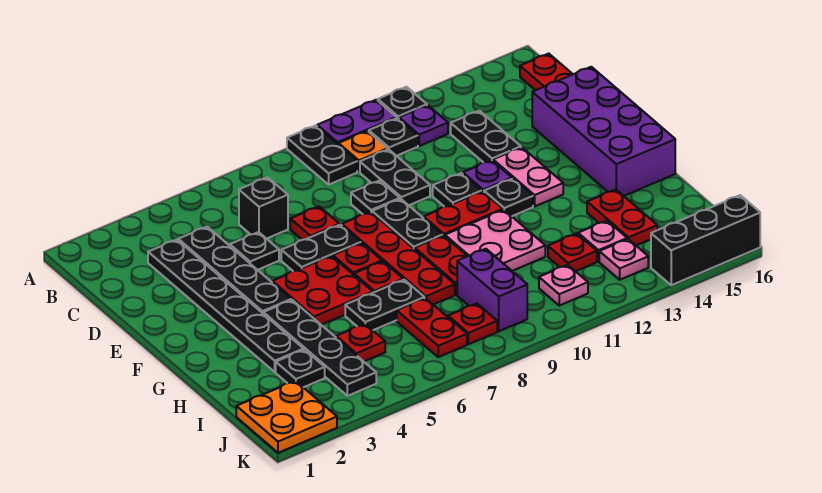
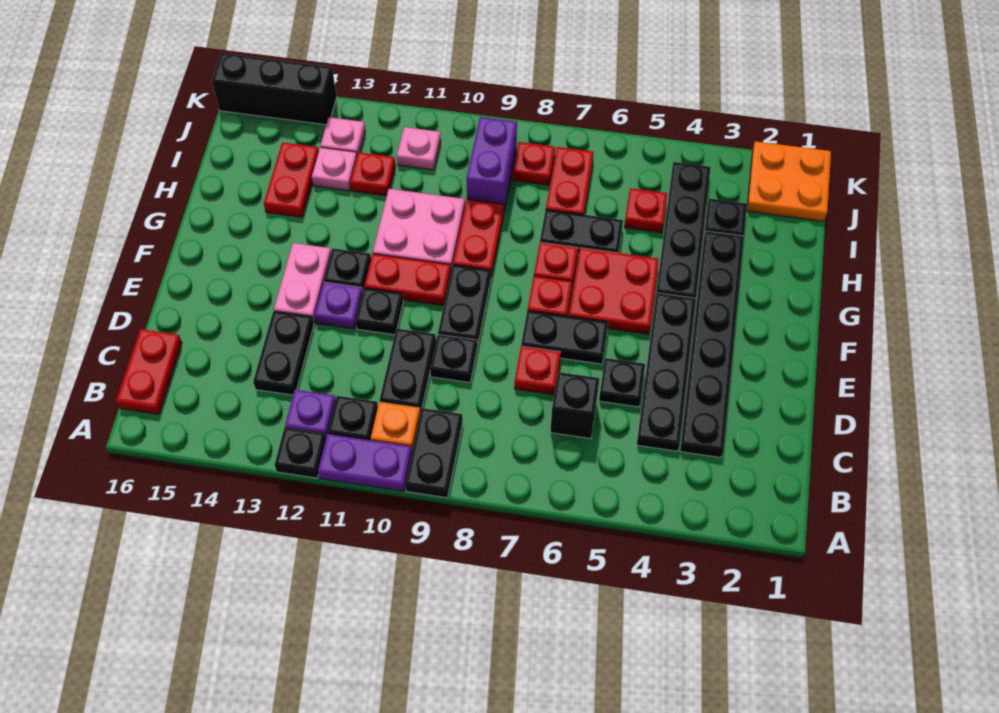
purple brick D15:G16 level 1 -> none
red plate E8:H8 level 1 -> none

